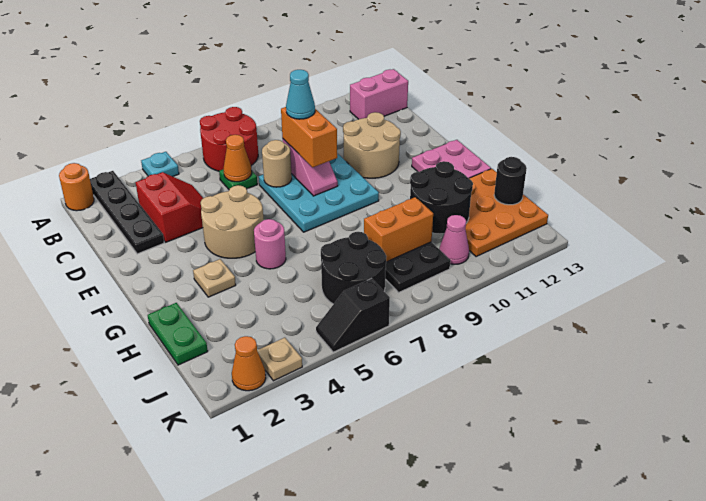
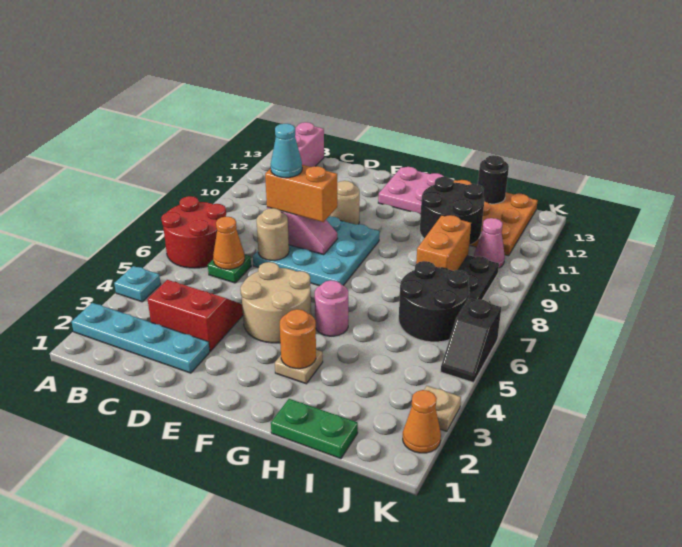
orange round brick A1 level 1 -> orange round brick G3 level 2
black plate A2:D2 level 1 -> cyan plate A2:D2 level 1
tan round brick D10:E11 level 1 -> tan round brick E10 level 1

